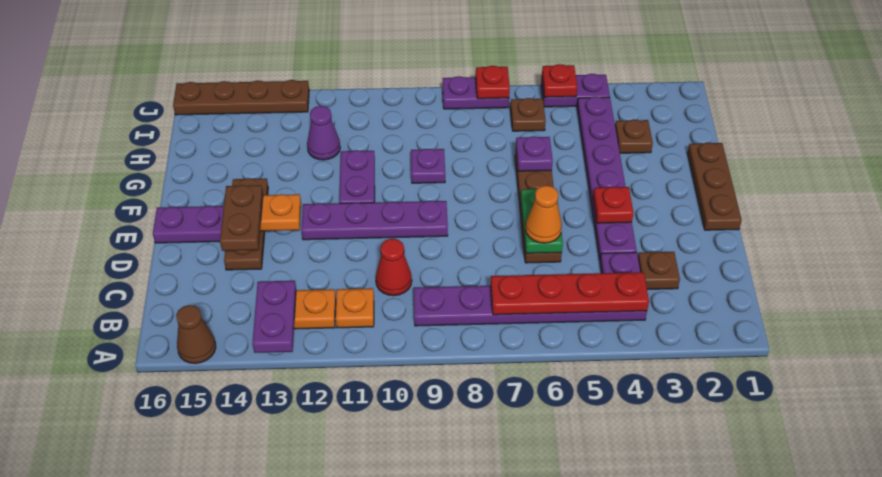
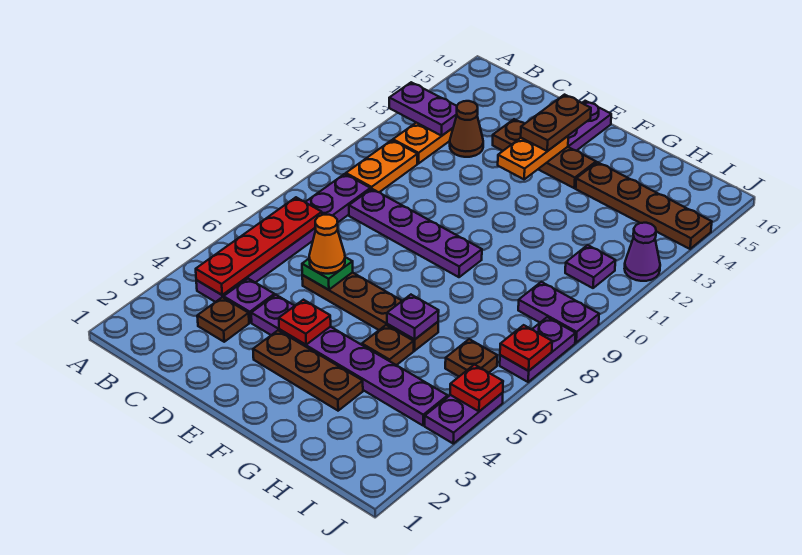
brown cone A15 level 1 -> brown cone C13 level 1
orange plate B11 level 1 -> orange plate B10:B11 level 1
red cone C10 level 1 -> none
green plate D6:E6 level 2 -> green plate D6 level 2
brown plate D14:E14 level 3 -> brown plate E14:E15 level 3
brown plate E1:G1 level 1 -> brown plate E3:G3 level 1
purple plate E9:E12 level 1 -> purple plate C9:F9 level 1
purple plate F11:G11 level 1 -> purple plate I9:J9 level 1
purple plate G9 level 1 -> purple plate I11 level 1
brown plate H3 level 1 -> brown plate G5 level 1
purple cone H12 level 1 -> purple cone J12 level 1
brown plate J13:J16 level 1 -> brown plate G14:J14 level 1

